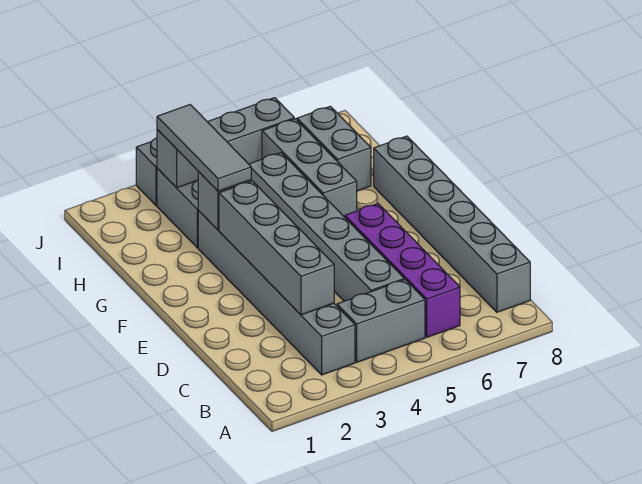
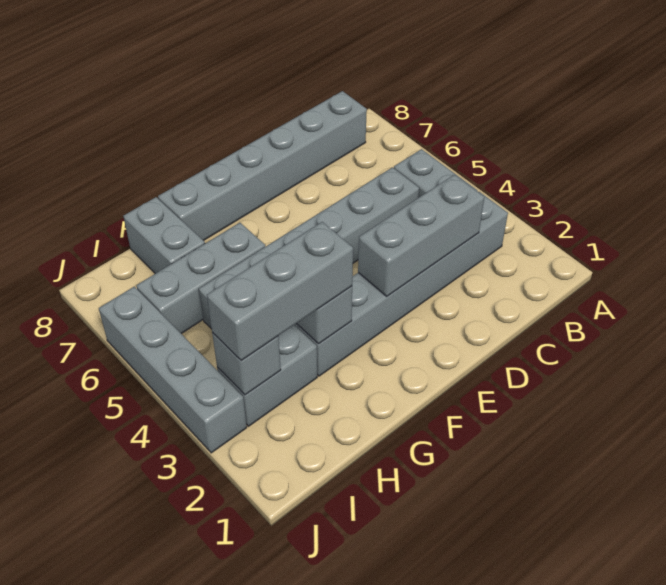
purple brick B6:E6 level 1 -> none
grey brick C3:F3 level 2 -> grey brick C3:E3 level 2
grey tile G3:I3 level 3 -> grey brick G3:I3 level 3
grey brick H7:I7 level 1 -> grey brick H7:H8 level 1

